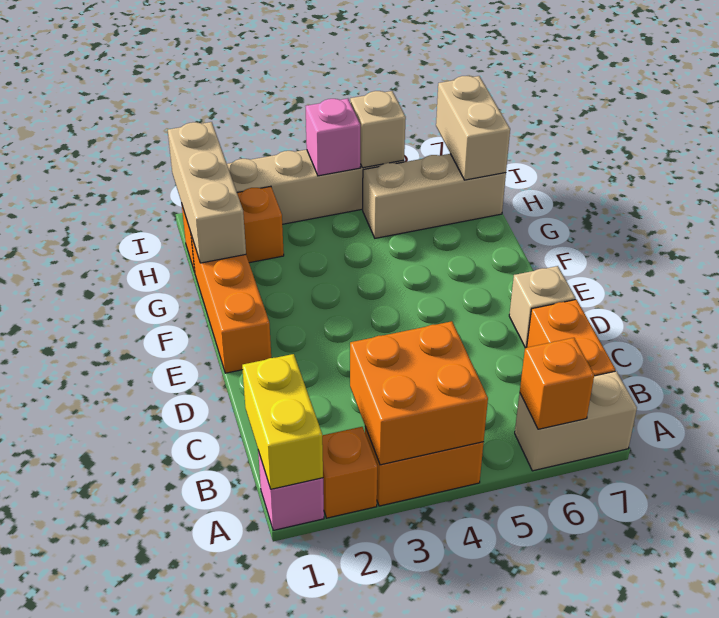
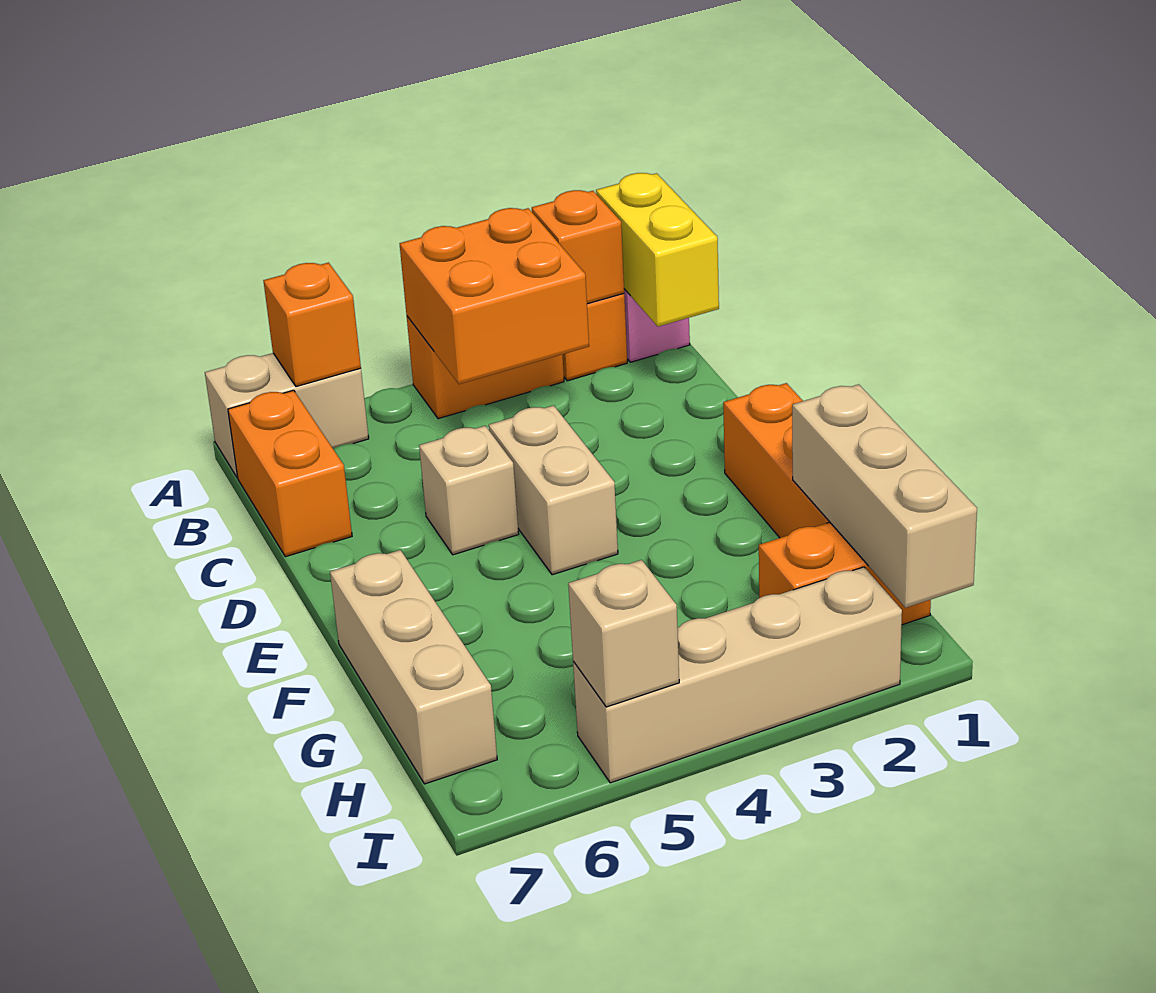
none -> orange brick A2 level 2
tan brick D7 level 1 -> tan brick D5 level 1
tan brick H5:H7 level 1 -> tan brick F7:H7 level 1
tan brick H7:I7 level 2 -> tan brick D4:E4 level 1
pink brick I4 level 2 -> none

